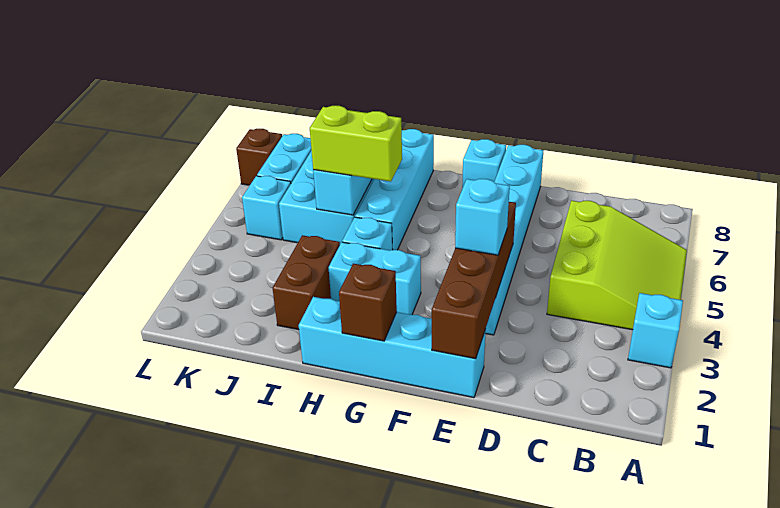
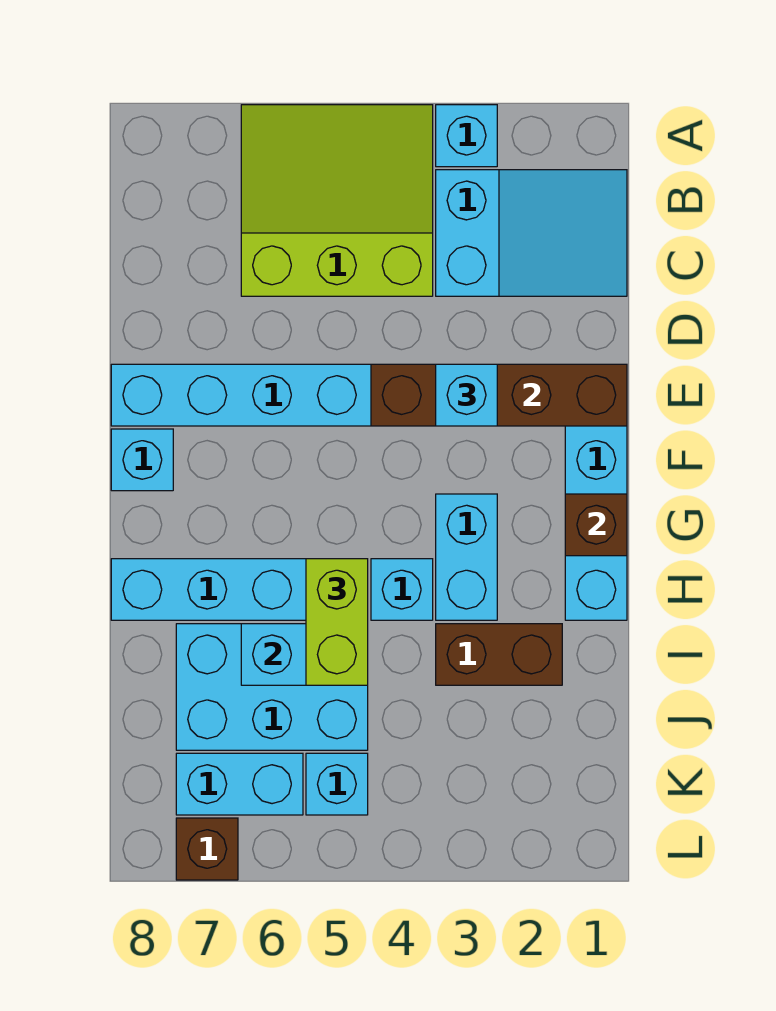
none -> cyan slope B1:C3 level 1 top 3

